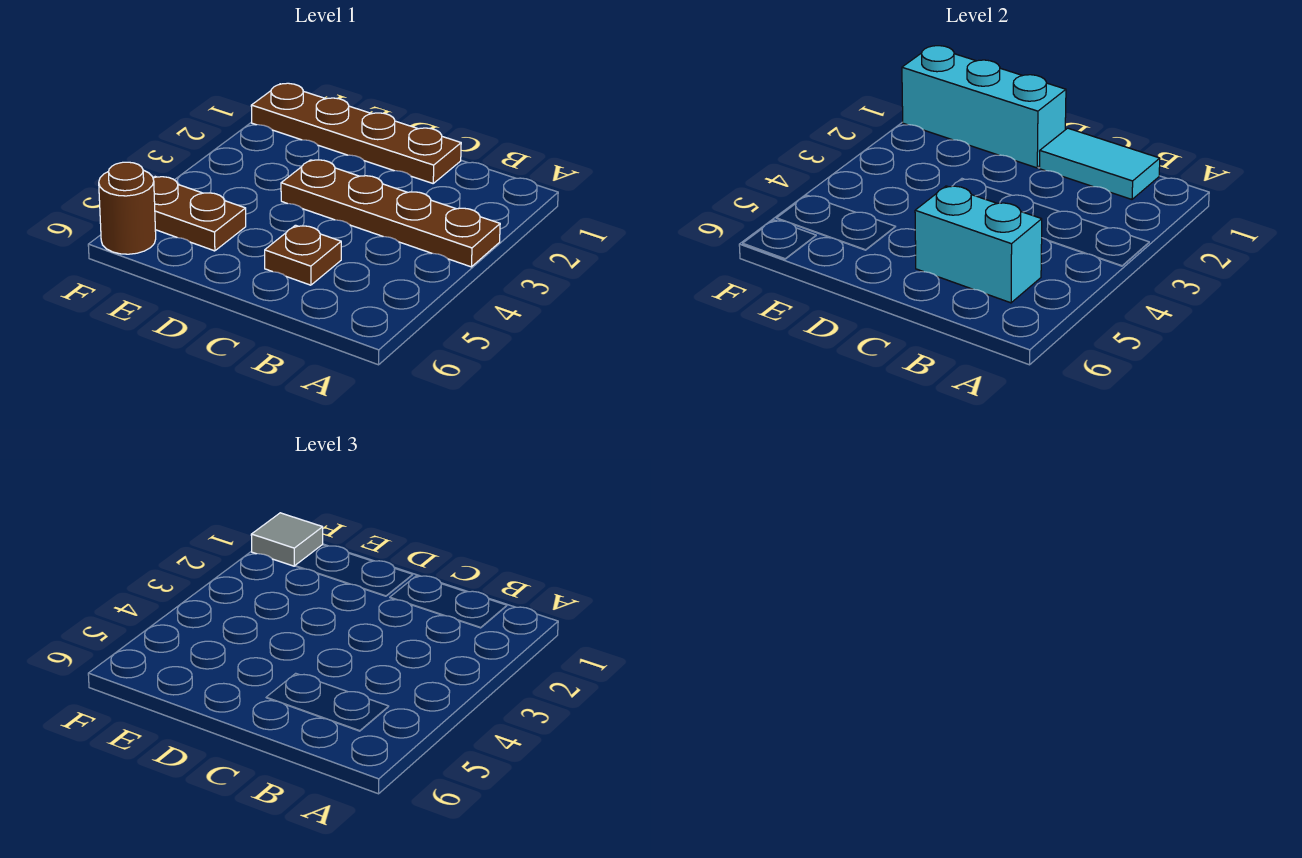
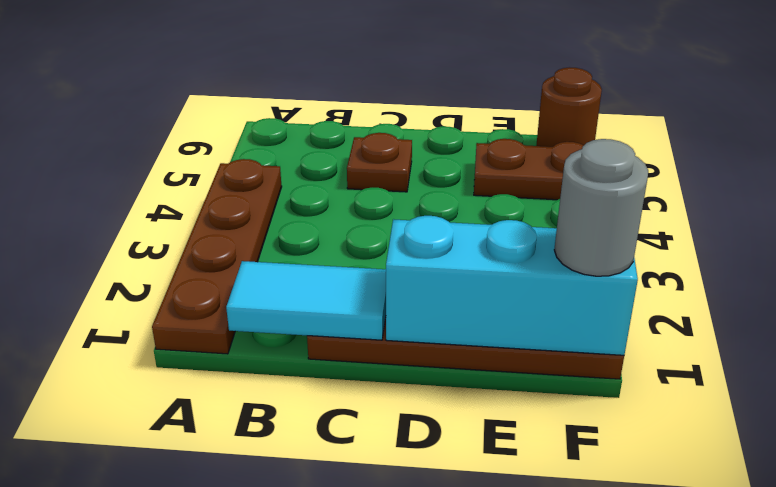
brown plate A3:D3 level 1 -> brown plate A1:A4 level 1
cyan brick B5:C5 level 2 -> none
grey tile F1 level 3 -> grey round brick F1 level 3

